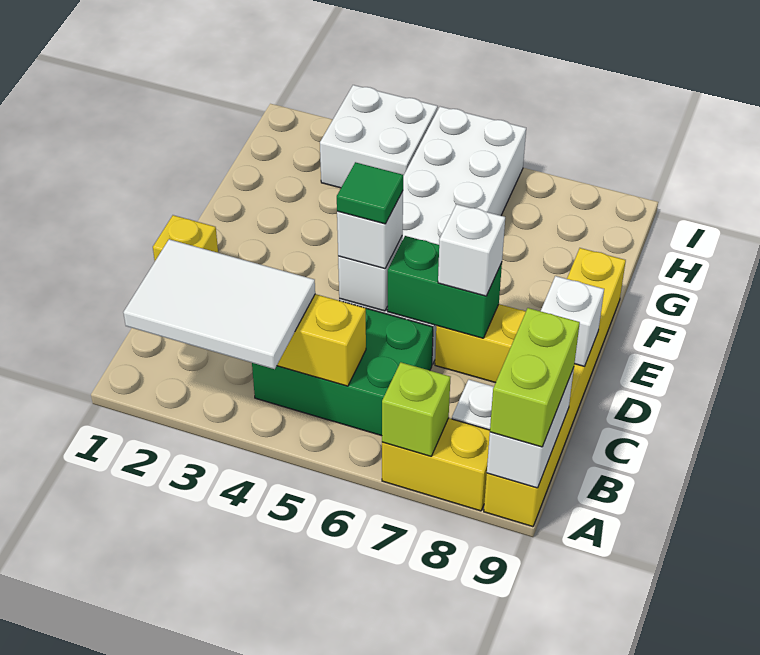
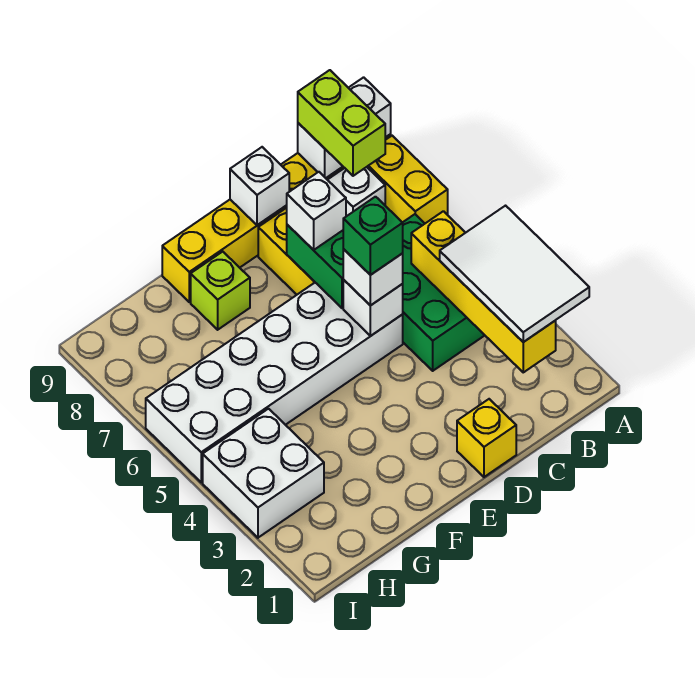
lime brick A7 level 2 -> lime brick F8 level 1
lime brick A9:B9 level 3 -> lime brick B8:B9 level 3
green tile D5 level 4 -> green brick D5 level 4

